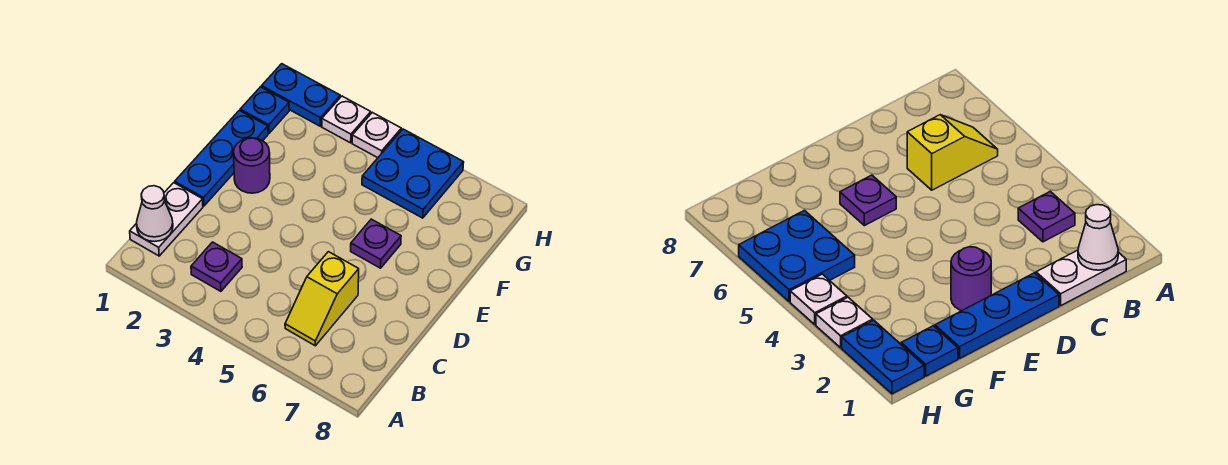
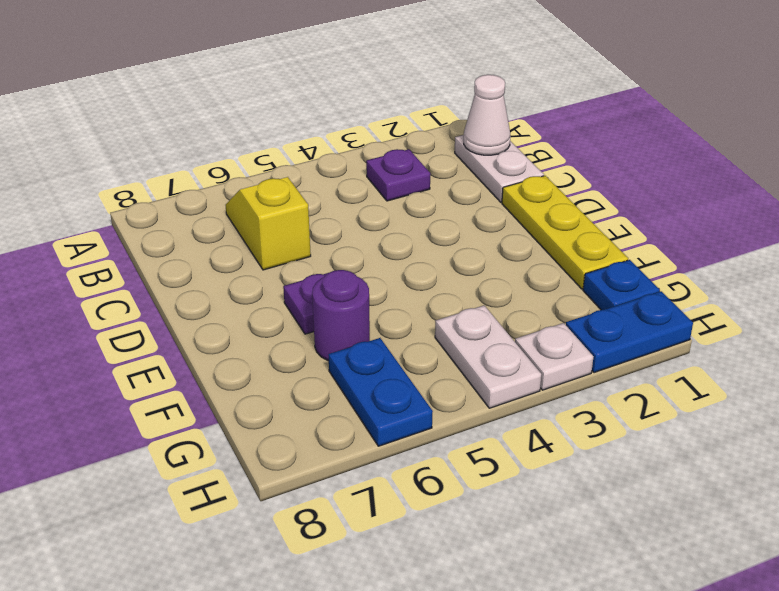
blue plate D1:F1 level 1 -> yellow plate D1:F1 level 1
purple round brick E2 level 1 -> purple round brick F6 level 1
blue plate G5:H6 level 1 -> blue plate G6:H6 level 1
white plate H4 level 1 -> white plate G4:H4 level 1

